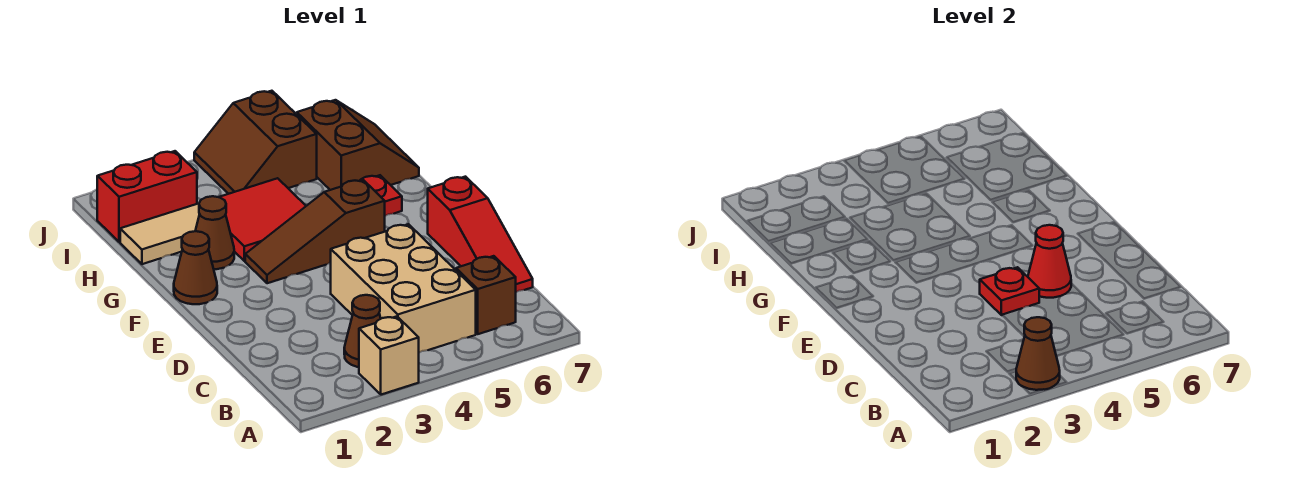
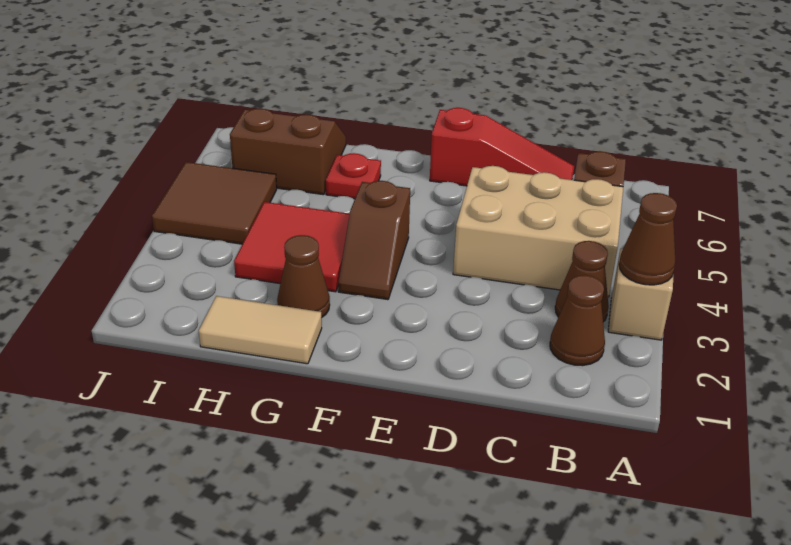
red plate D4 level 2 -> none
red cone D5 level 2 -> none
brown cone F1 level 1 -> brown cone B2 level 1
brown slope F3:F5 level 1 top 5 -> brown slope F3:F4 level 1 top 4
tan tile H1:H2 level 1 -> tan tile G1:H1 level 1
red brick I1:I2 level 1 -> none
brown slope I4:J5 level 1 top 5 -> brown tile I4:J5 level 1

